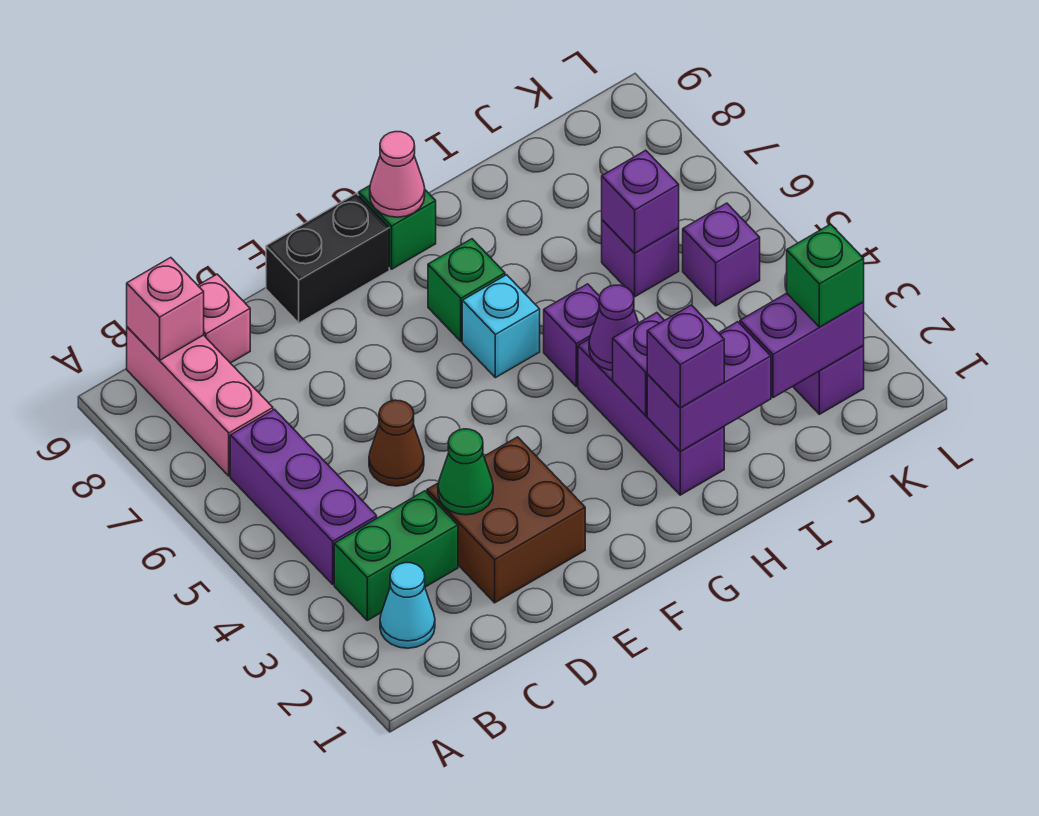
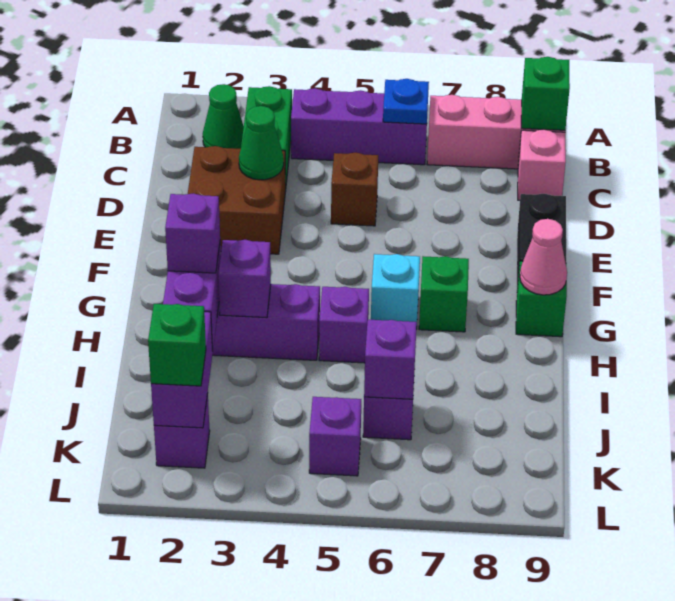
cyan cone B2 level 1 -> green cone B2 level 1
none -> blue plate B6 level 2
pink brick B9 level 2 -> green brick B9 level 2
brown cone D5 level 1 -> brown brick D5 level 1
purple cone H4 level 2 -> none

